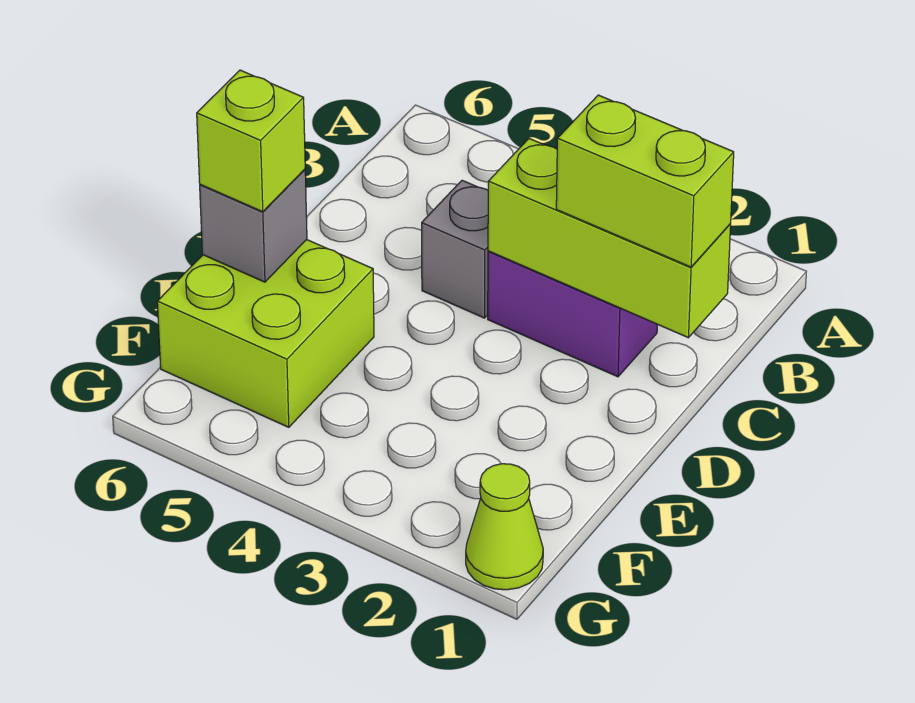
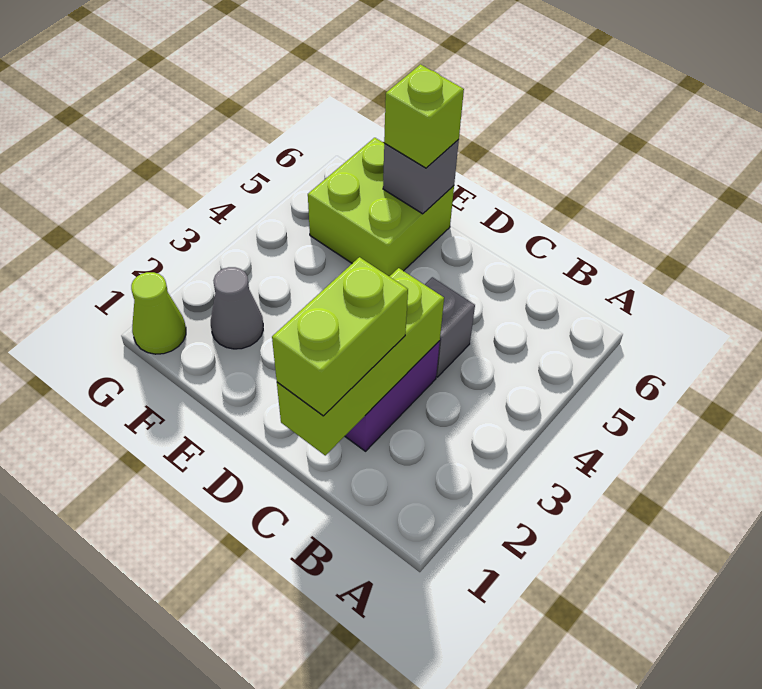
none -> grey cone F2 level 1

